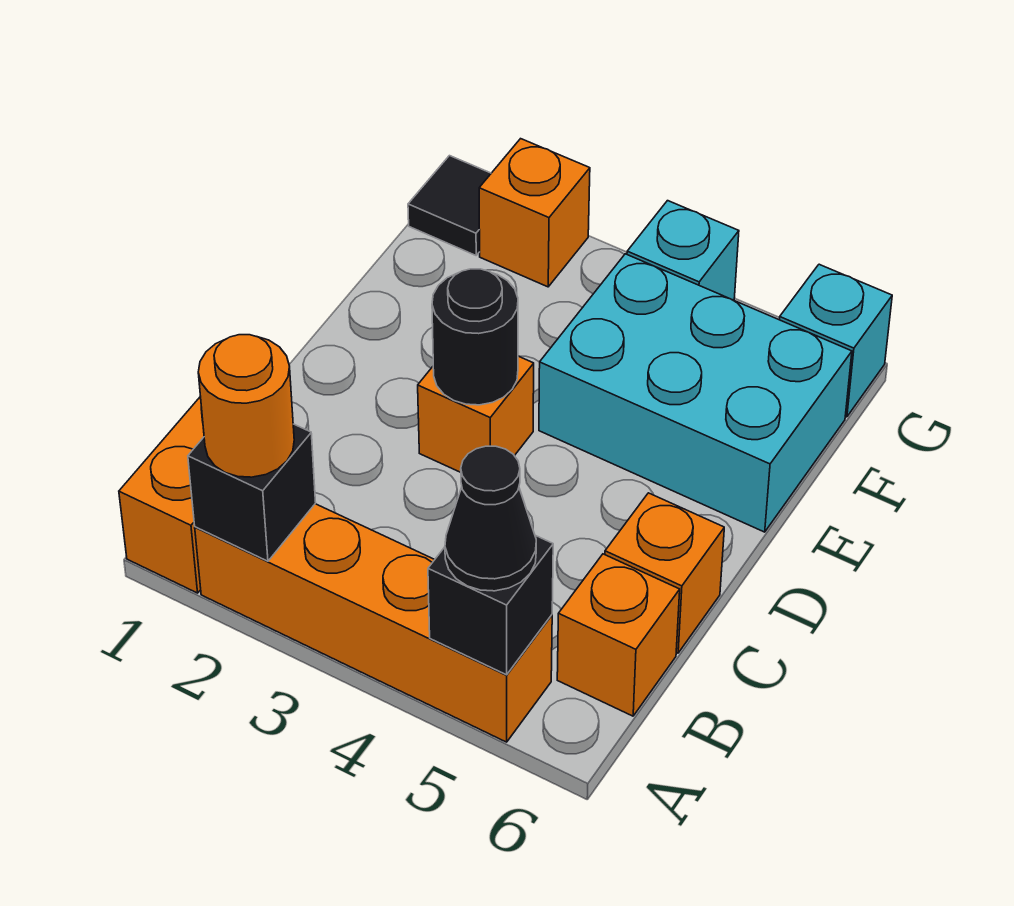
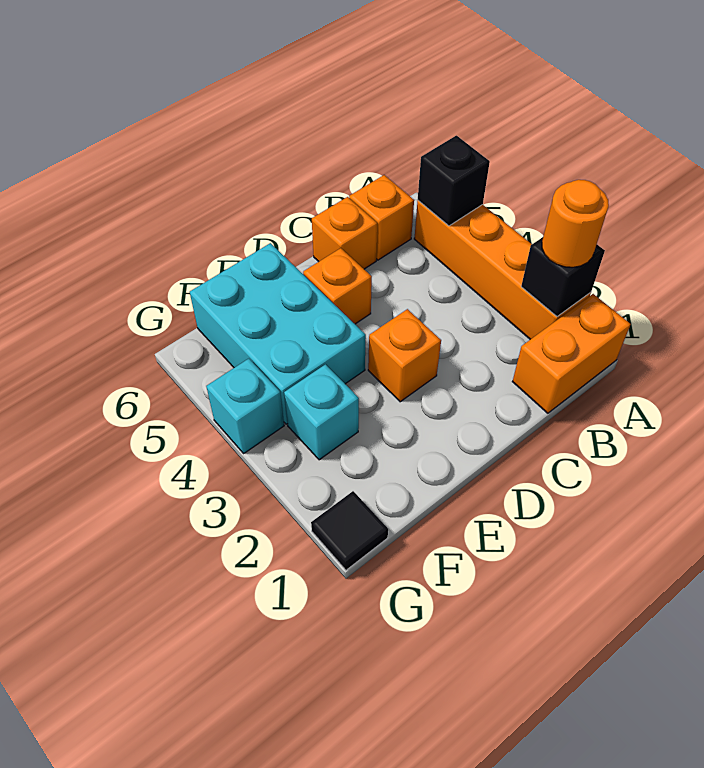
black cone A5 level 3 -> none
black round brick D3 level 2 -> none
orange brick G2 level 1 -> orange brick D5 level 1
cyan brick G6 level 1 -> cyan brick F3 level 1

